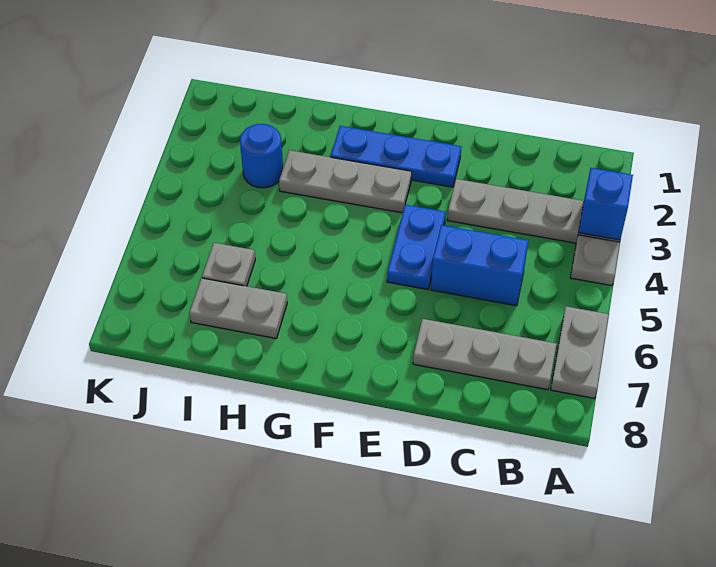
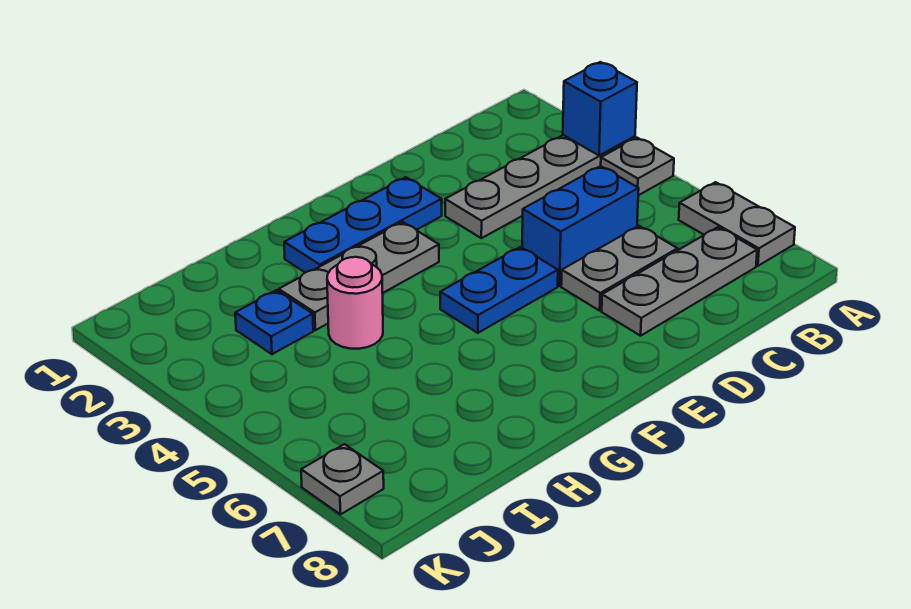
blue plate E4:E5 level 1 -> blue plate E5:F5 level 1
none -> pink round brick H4 level 1
grey plate H7:I7 level 1 -> grey plate C6:D6 level 1
blue round brick I3 level 1 -> blue plate I3 level 1
grey plate I6 level 1 -> grey plate K7 level 1

